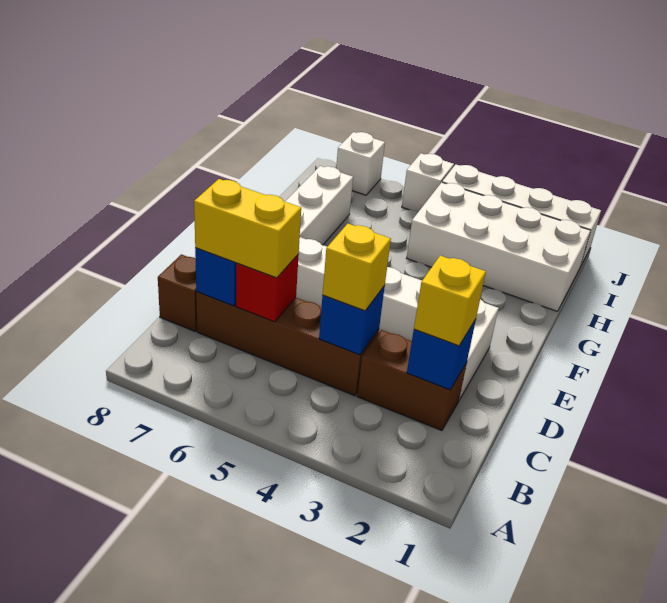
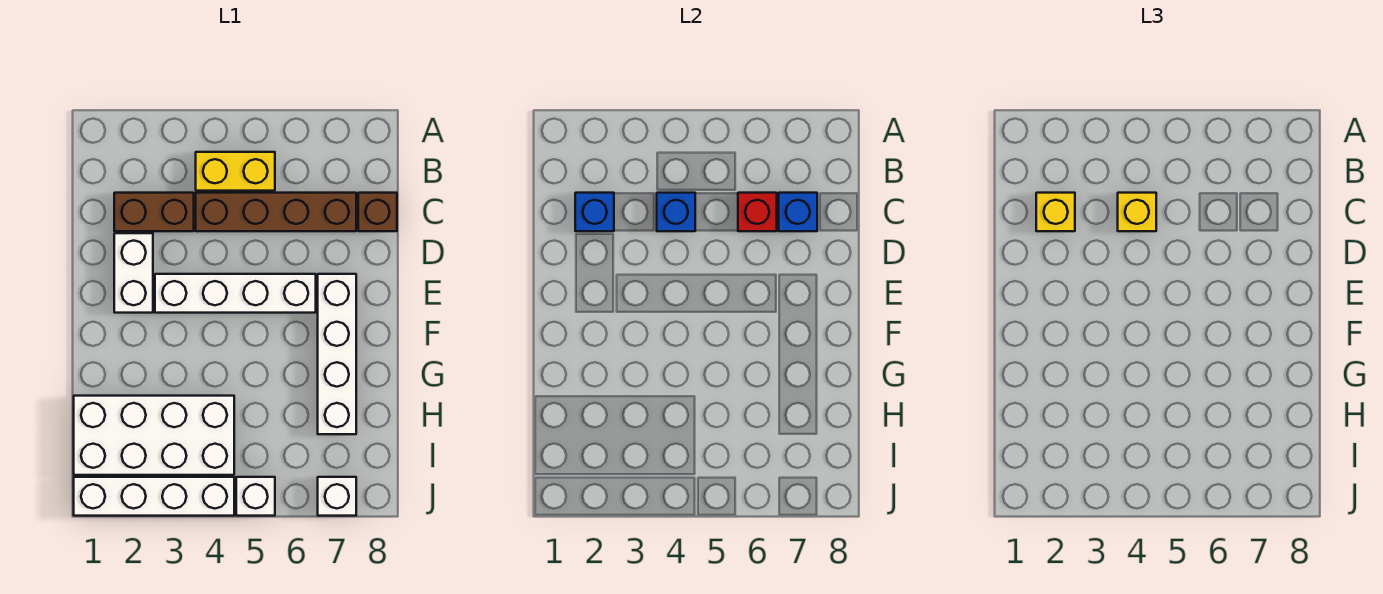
yellow brick C6:C7 level 3 -> yellow brick B4:B5 level 1

